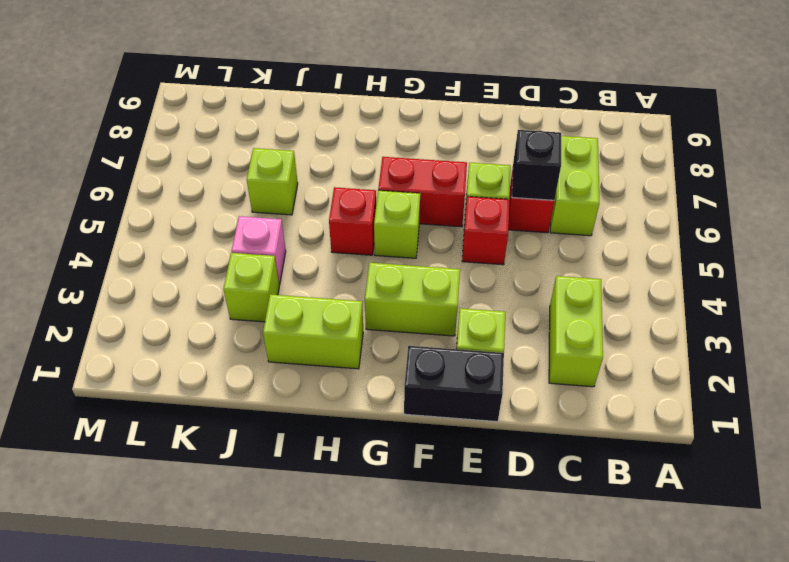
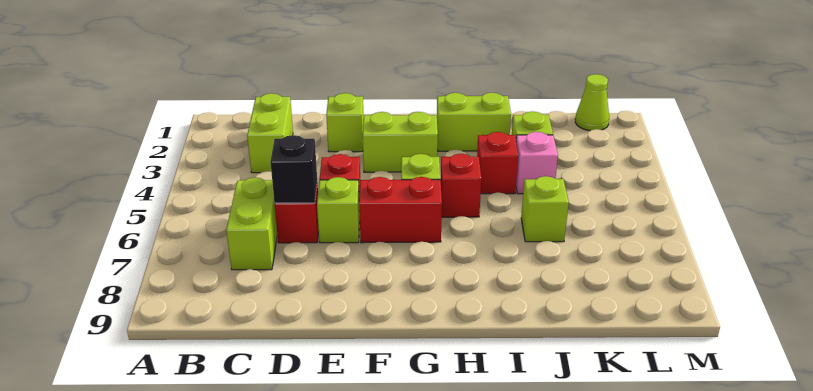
black brick E1:F1 level 1 -> none
none -> red brick I4 level 1
none -> lime cone L1 level 1

